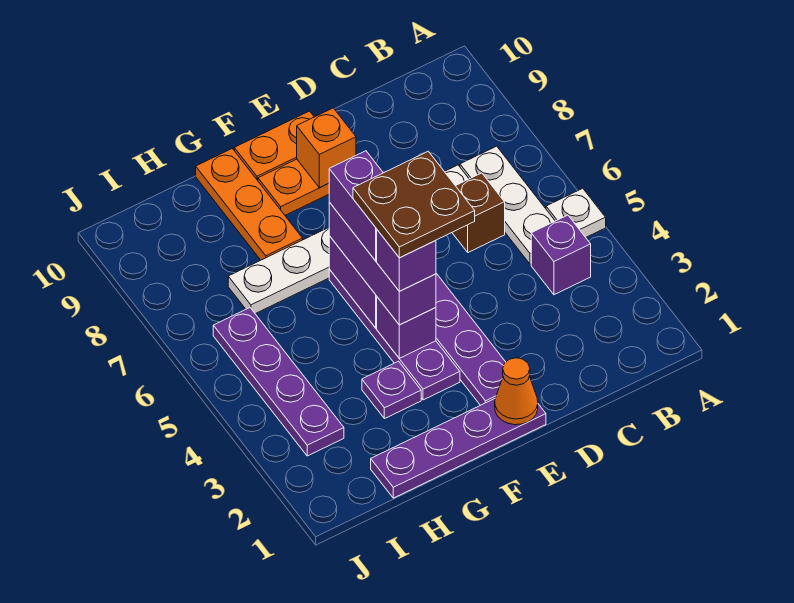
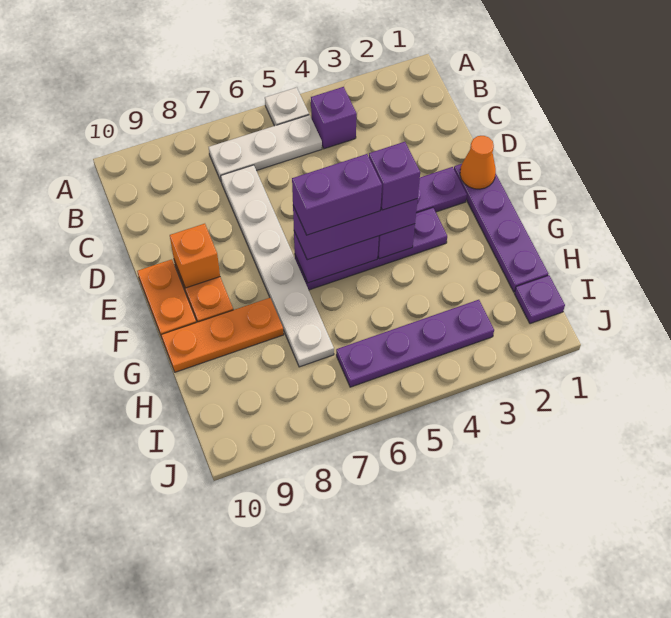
brown brick C6 level 1 -> none
brown plate E4:F5 level 5 -> none
purple plate G3 level 1 -> purple plate I1 level 1

